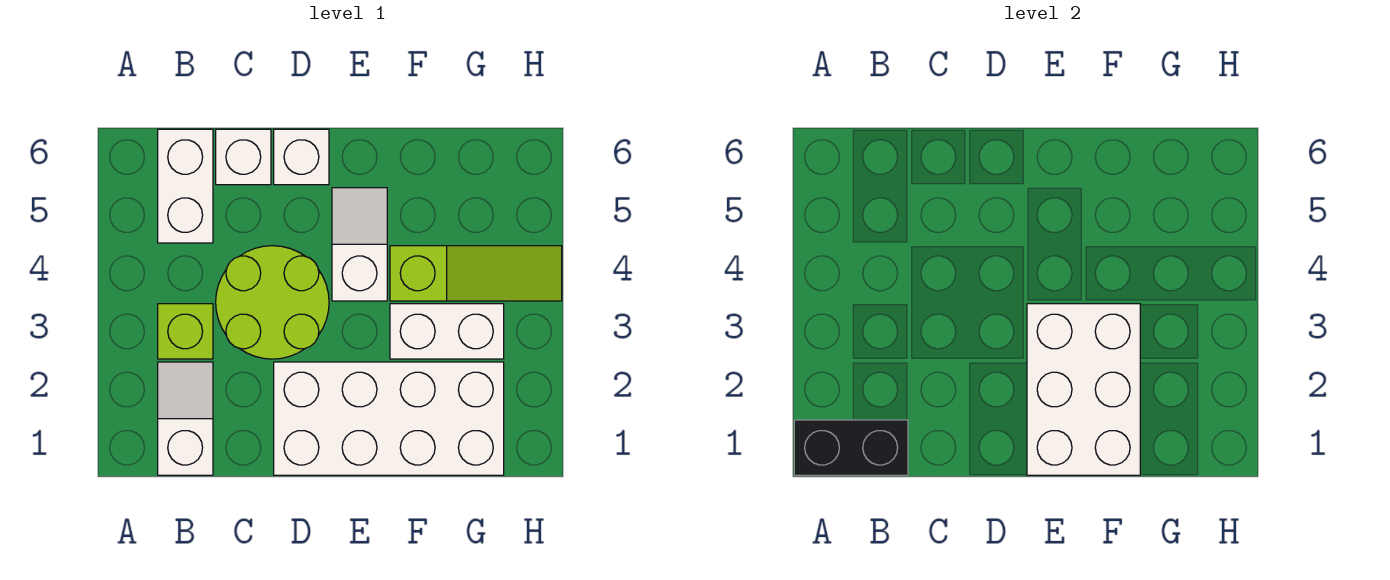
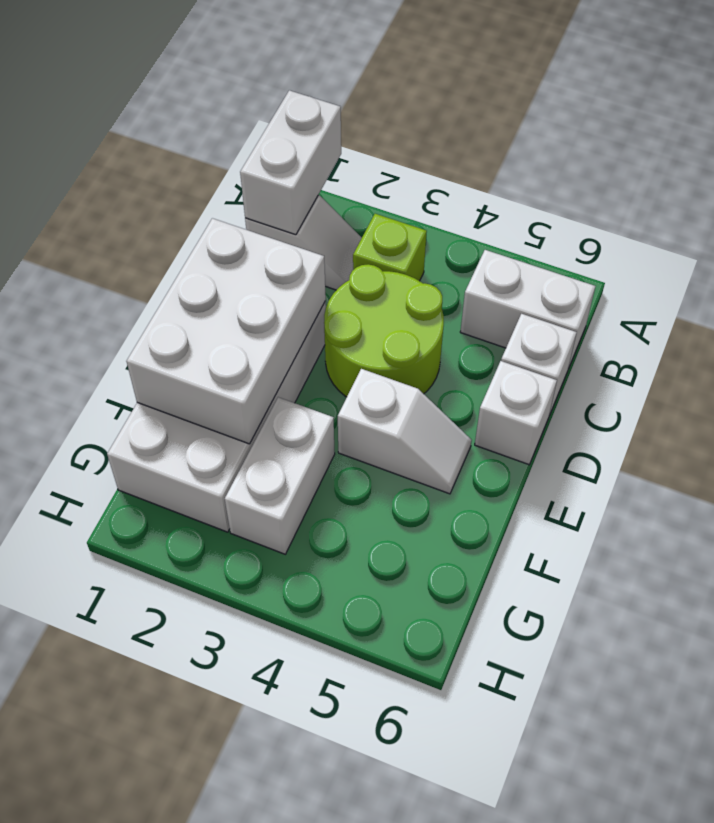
black brick A1:B1 level 2 -> white brick A1:B1 level 2
white brick E1:F3 level 2 -> white brick D1:F2 level 2
lime slope F4:H4 level 1 top F -> none

